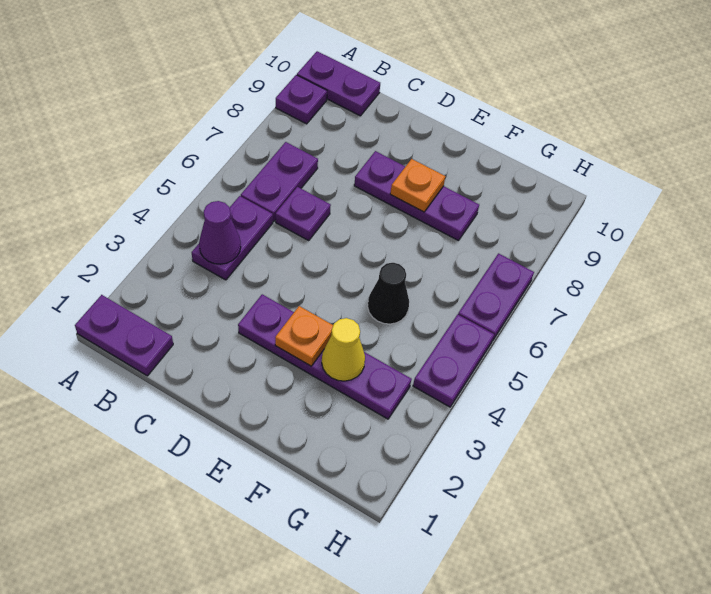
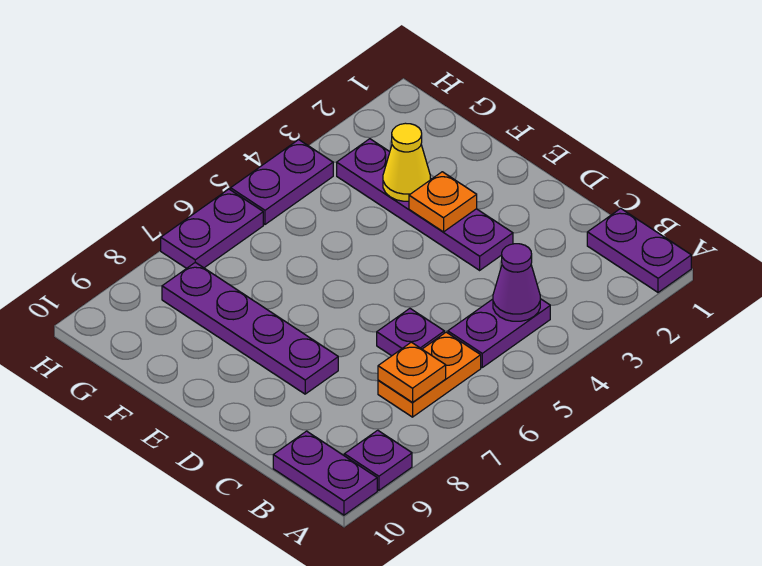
purple plate B6:B7 level 1 -> orange plate B6:B7 level 1
purple plate D8:F8 level 1 -> purple plate D8:G8 level 1
orange plate E8 level 2 -> orange plate B7 level 2
black cone F5 level 1 -> none

